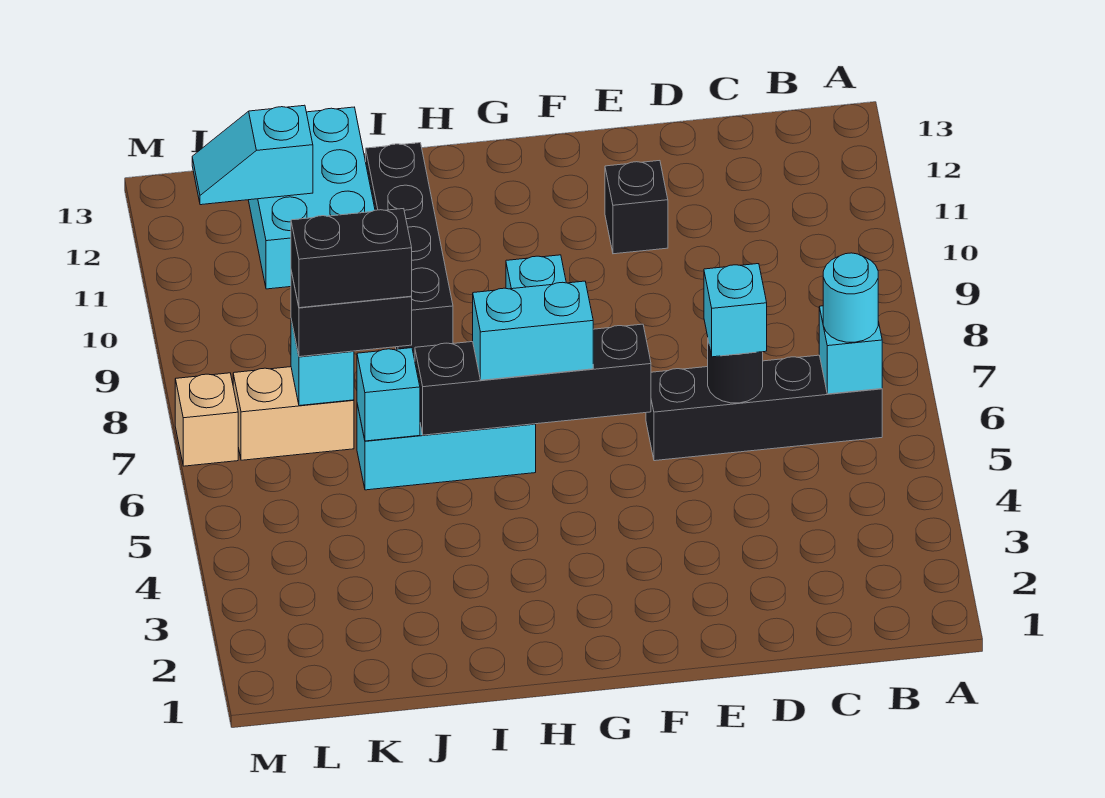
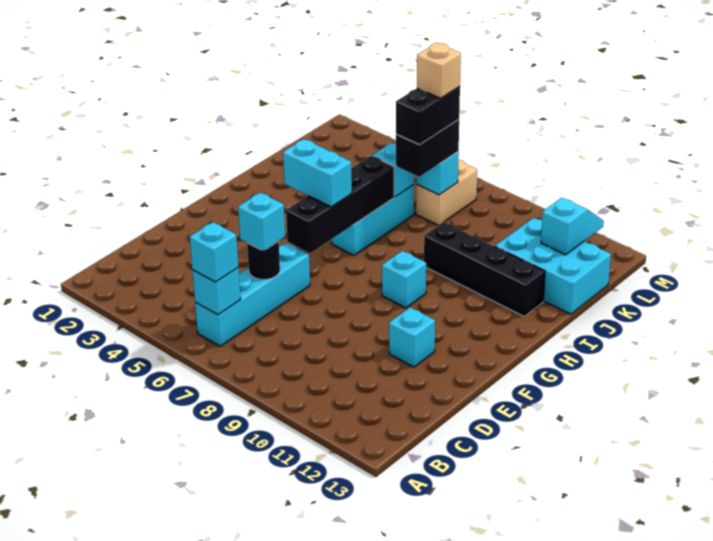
black brick B6:E6 level 1 -> cyan brick B6:E6 level 1
cyan round brick B6 level 3 -> cyan brick B6 level 3
black brick E11 level 1 -> cyan brick E11 level 1
cyan brick G6:H6 level 3 -> cyan brick G5:G6 level 3
tan brick M7 level 1 -> tan brick K7 level 5

